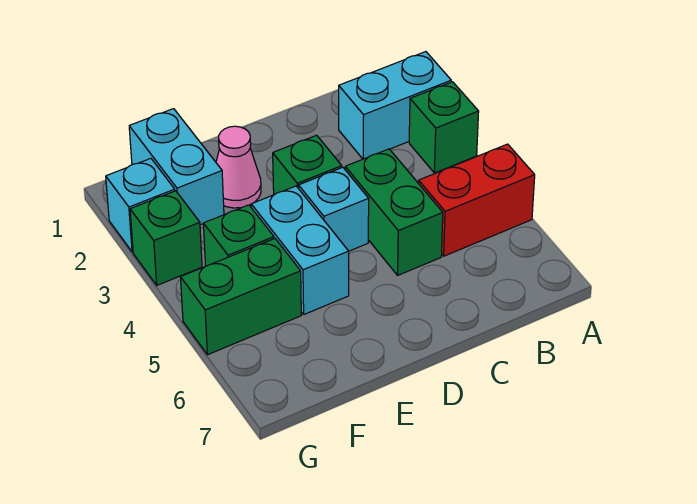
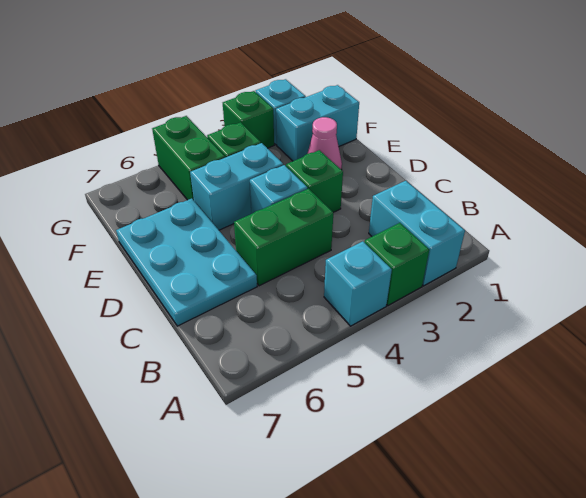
none -> cyan brick A4 level 1
red brick A5:B5 level 1 -> none
none -> cyan plate C6:E7 level 1

